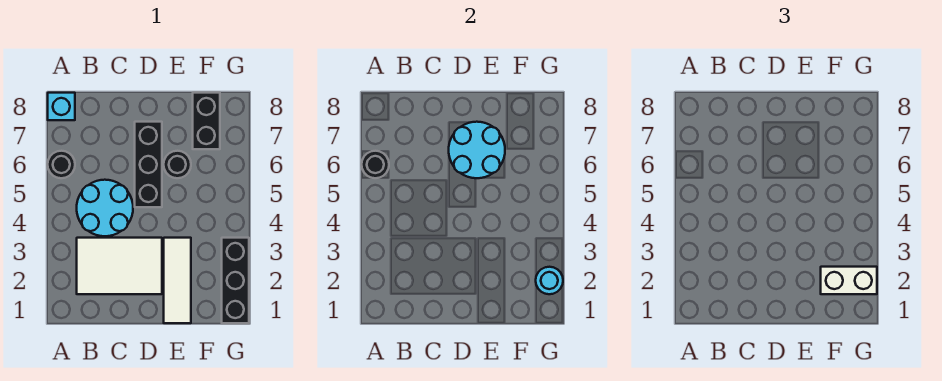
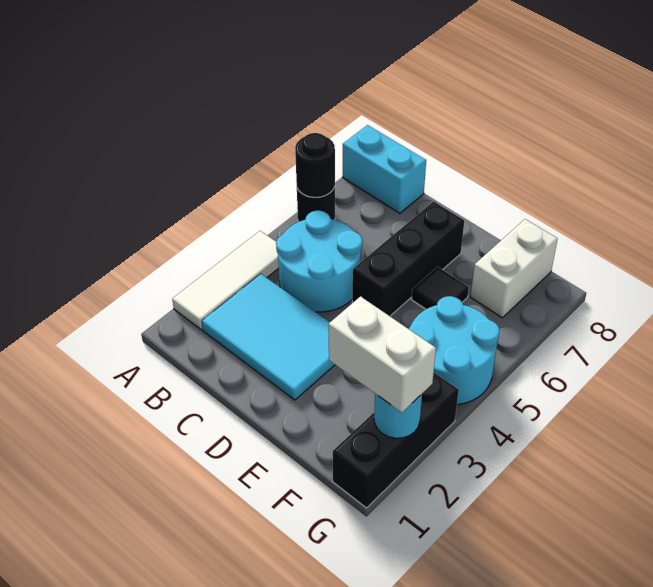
cyan brick A8 level 1 -> cyan brick A8:B8 level 1
white tile B2:D3 level 1 -> cyan tile B2:D3 level 1
cyan round brick D6:E7 level 2 -> cyan round brick F4:G5 level 1
white tile E1:E3 level 1 -> white tile A2:A4 level 1
black round brick E6 level 1 -> black tile E6 level 1
black brick F7:F8 level 1 -> white brick F7:F8 level 1

